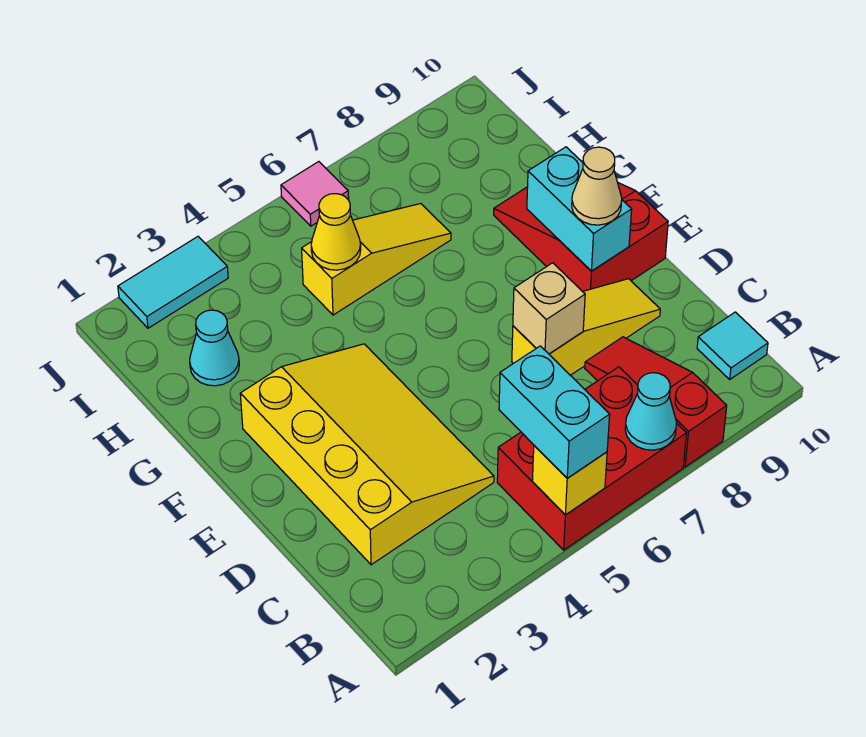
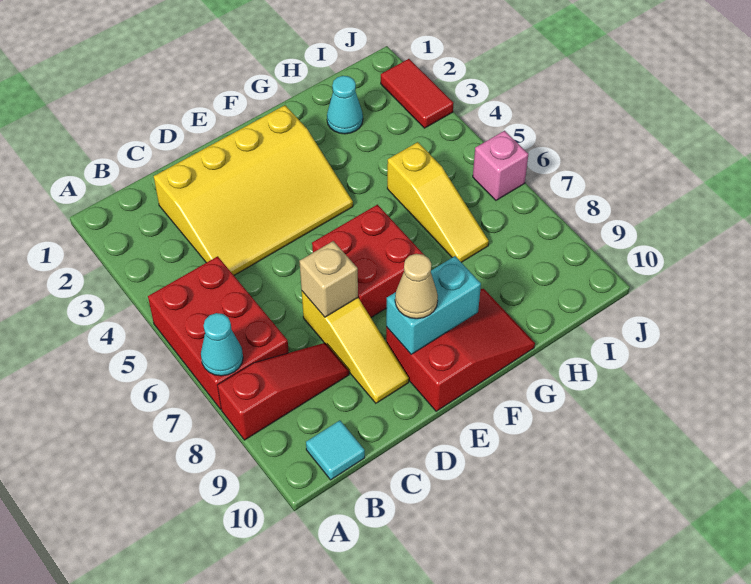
yellow brick A5 level 2 -> none
cyan brick A5:B5 level 3 -> none
none -> red brick E6:F7 level 1
yellow cone H5 level 2 -> none
cyan tile J2:J3 level 1 -> red tile J2:J3 level 1
pink tile J6 level 1 -> pink brick J6 level 1

